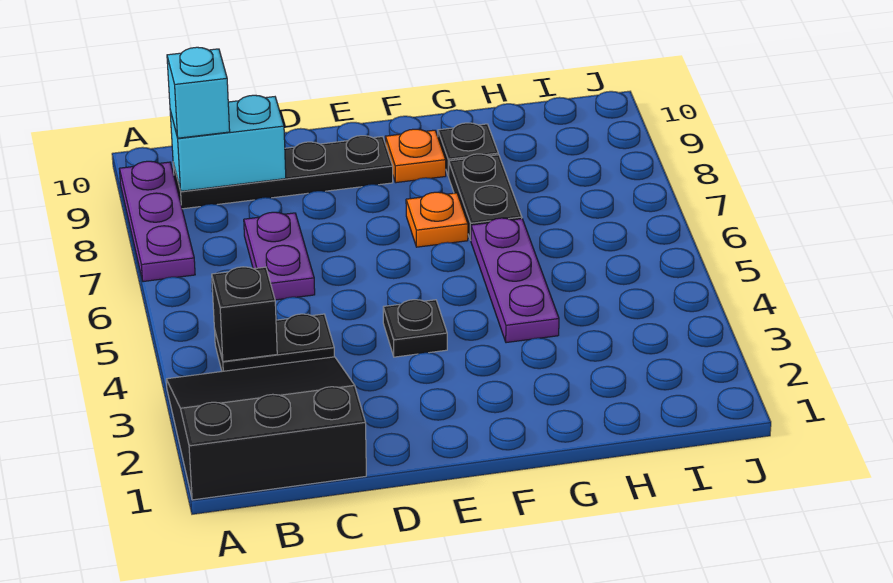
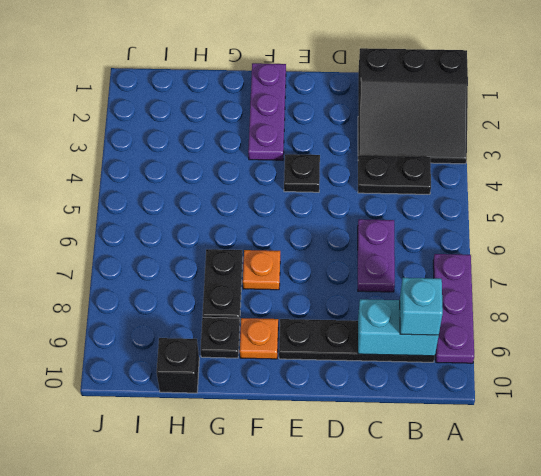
black brick B4 level 2 -> black brick H10 level 1
purple plate G4:G6 level 1 -> purple plate F1:F3 level 1

